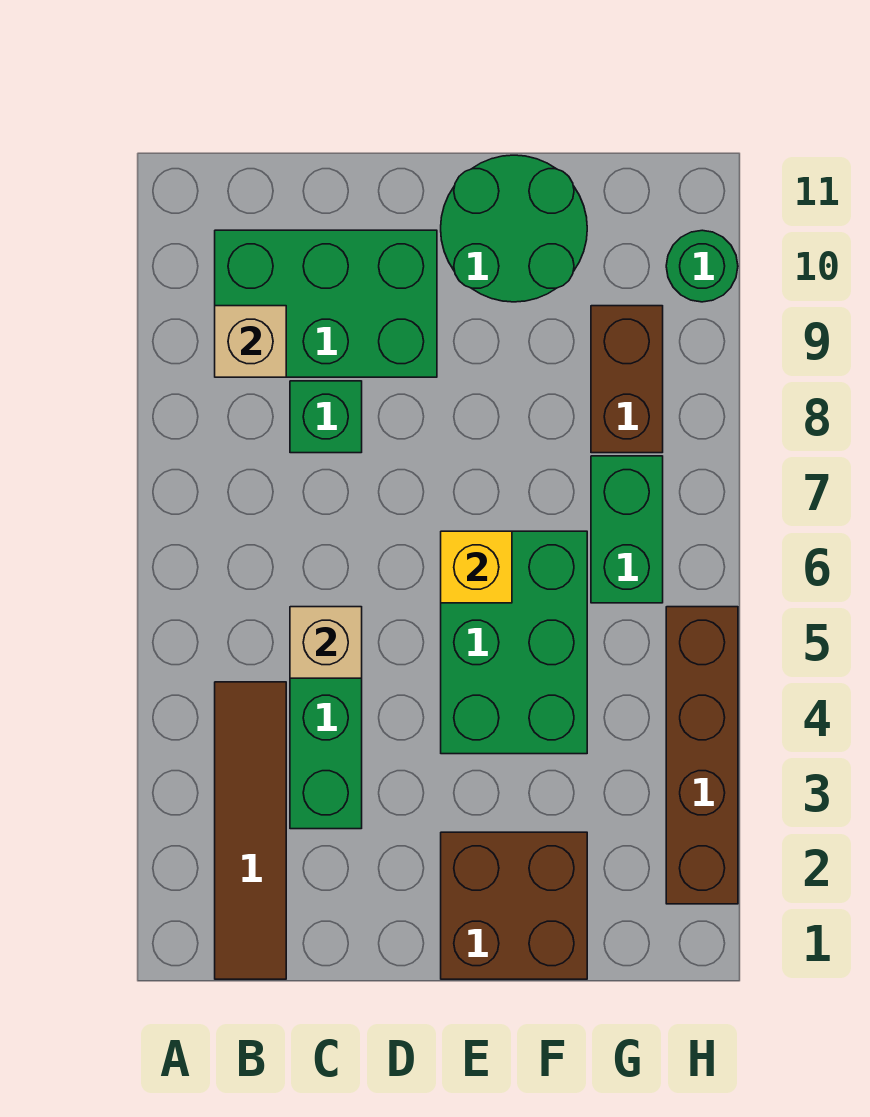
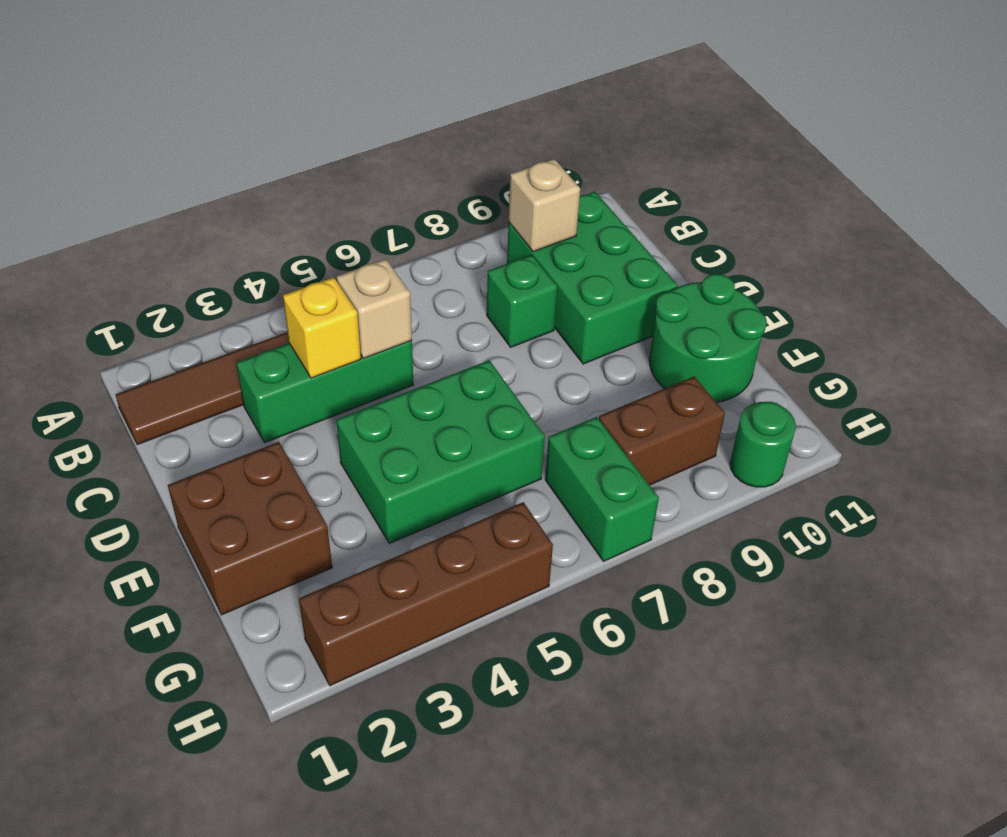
yellow brick E6 level 2 -> yellow brick C4 level 2
green brick G6:G7 level 1 -> green brick G7:H7 level 1

